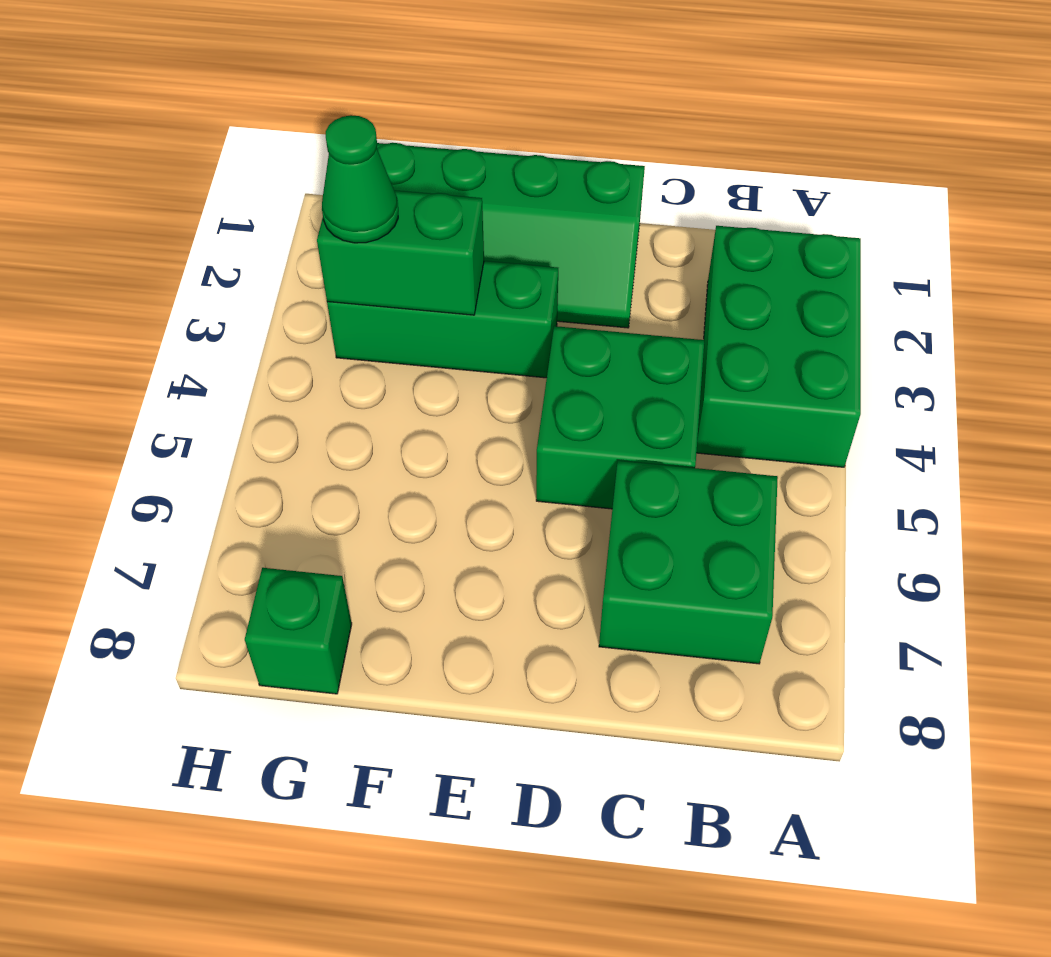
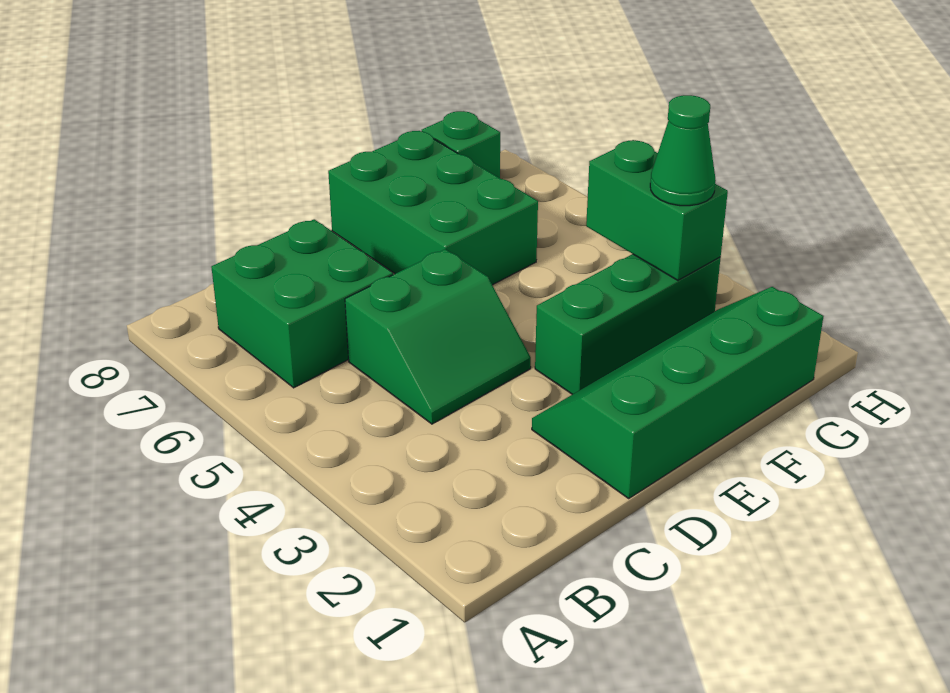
green brick A2:B4 level 1 -> green brick E6:F8 level 1
green brick C4:D5 level 1 -> green slope C4:D5 level 1 top 5
green brick F3:G3 level 2 -> green brick G3:G4 level 2

